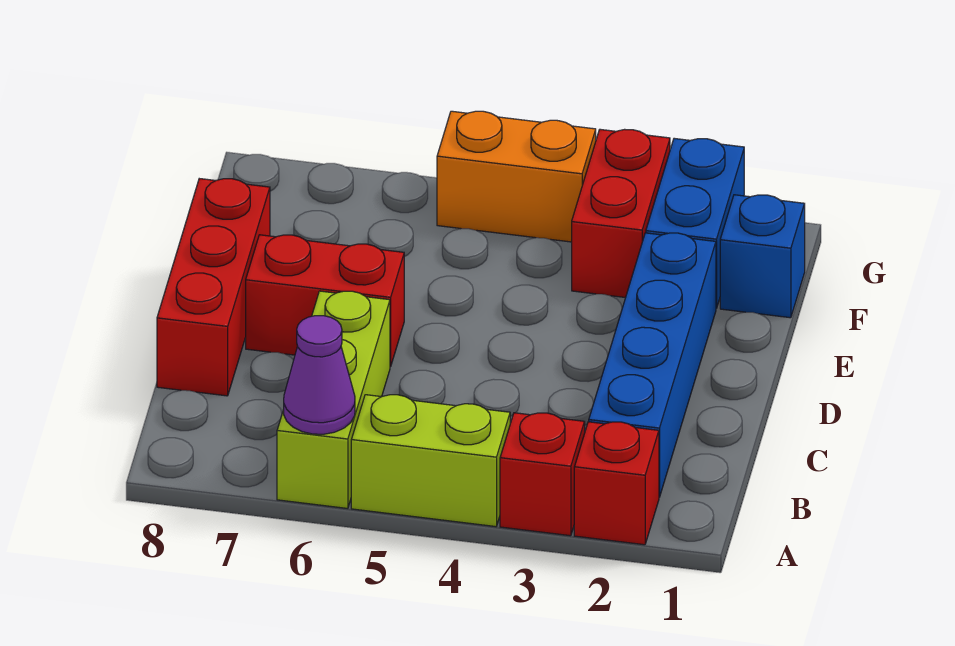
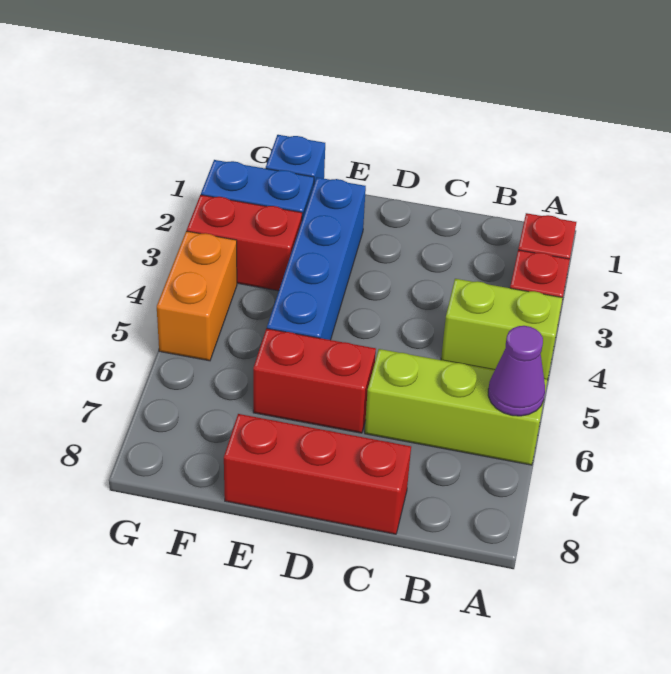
lime brick A4:A5 level 1 -> lime brick A4:B4 level 1
blue brick B2:E2 level 1 -> blue brick E2:E5 level 1
red brick D6:D7 level 1 -> red brick D6:E6 level 1

